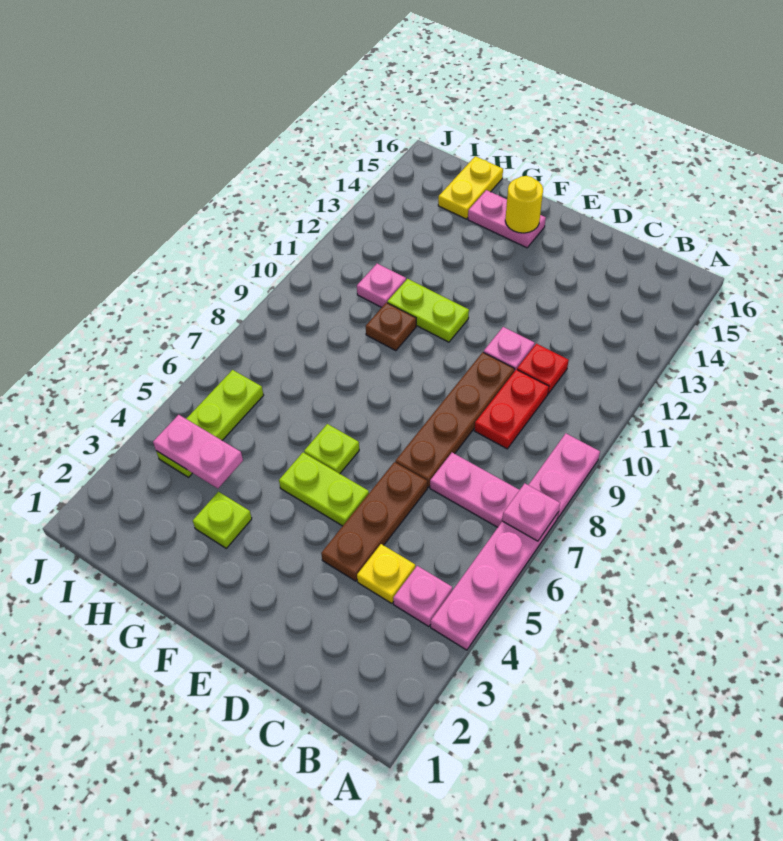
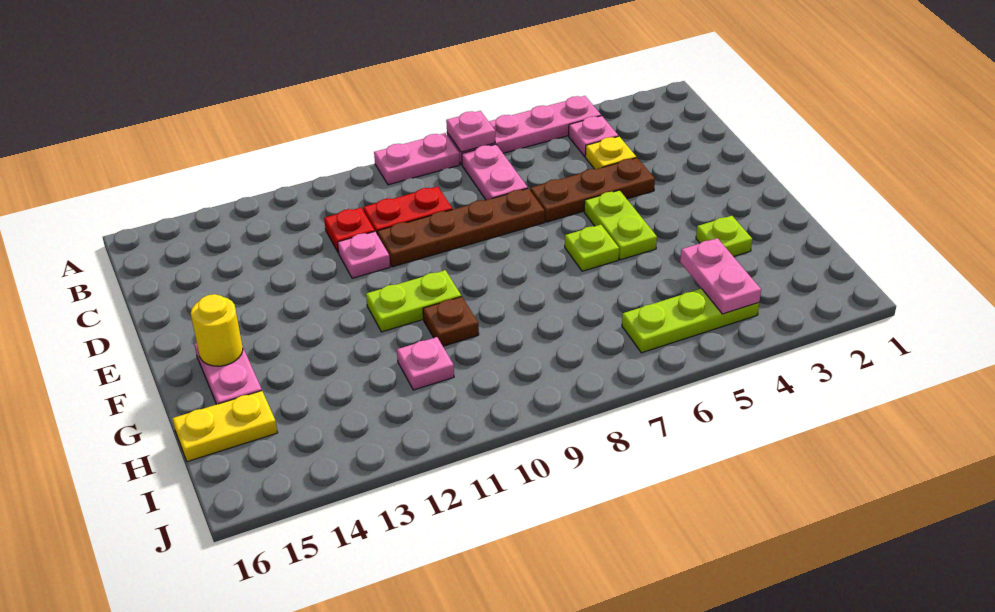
lime plate F11:G11 level 1 -> lime plate F10:F11 level 1

